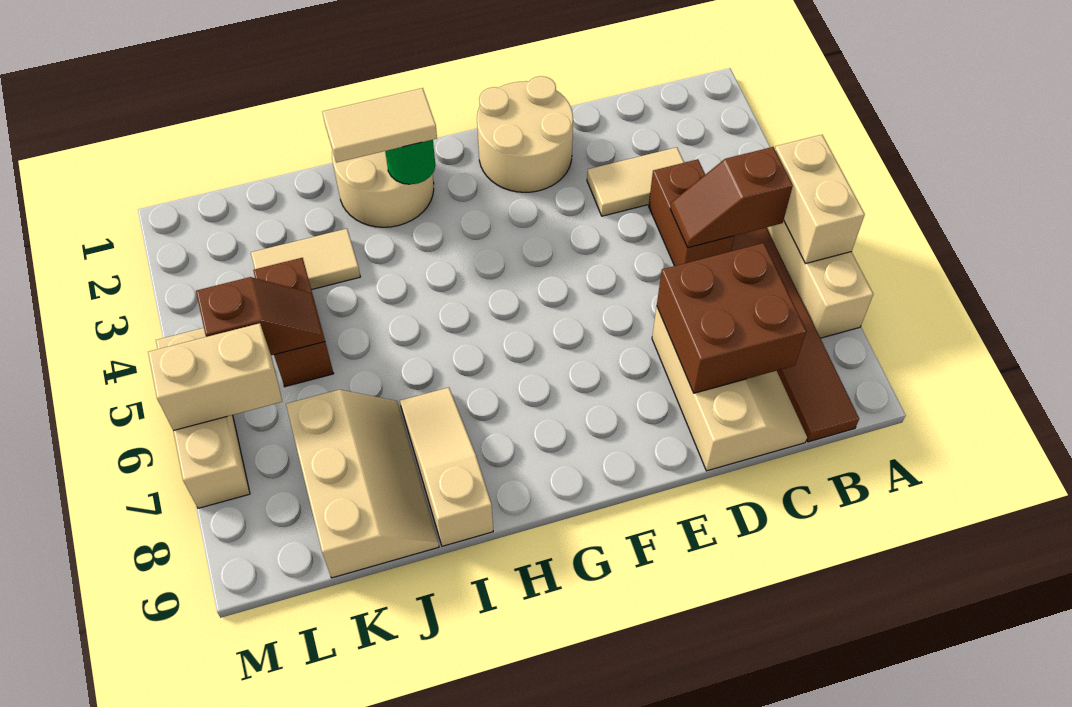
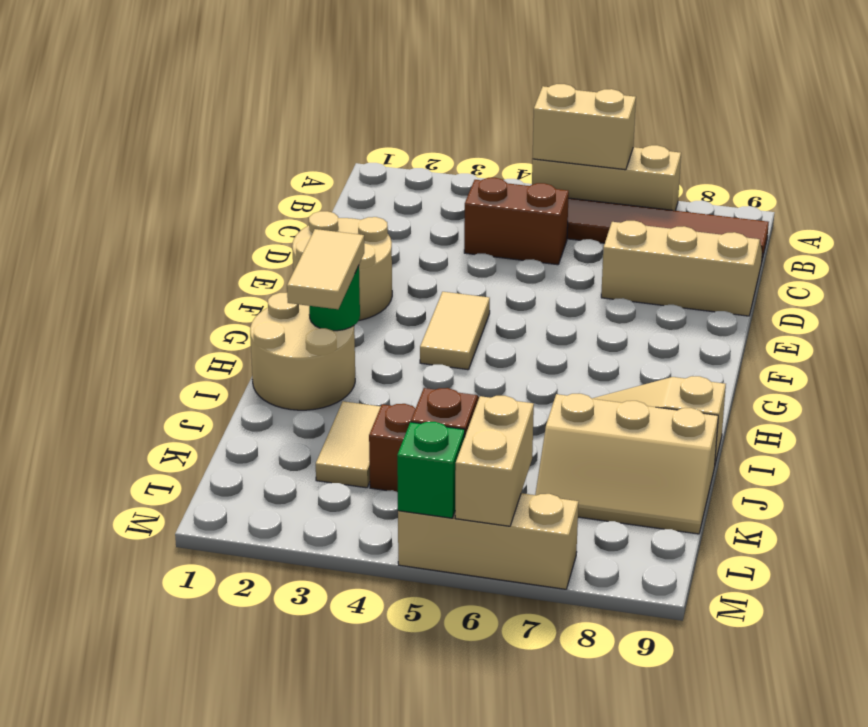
brown slope B5:C5 level 2 top B -> none
tan tile C3:D3 level 1 -> tan tile F4:G4 level 1
brown brick C7:D8 level 2 -> none
tan slope J7:K9 level 1 top K -> tan slope J7:K9 level 1 top J
none -> green brick M5 level 2

